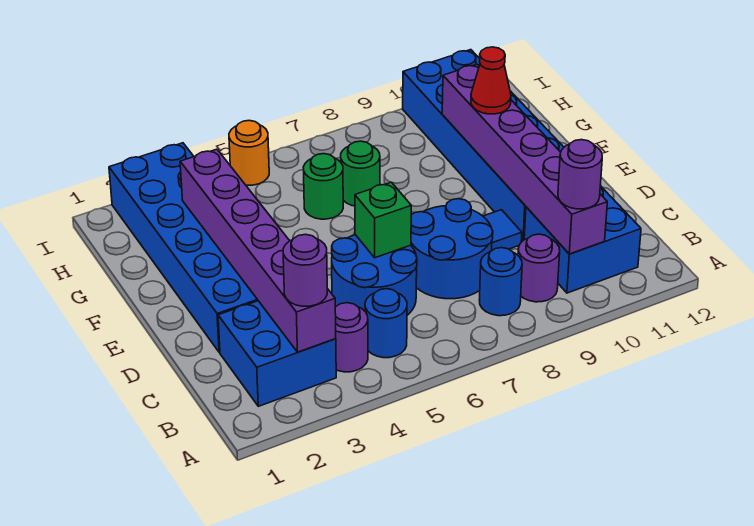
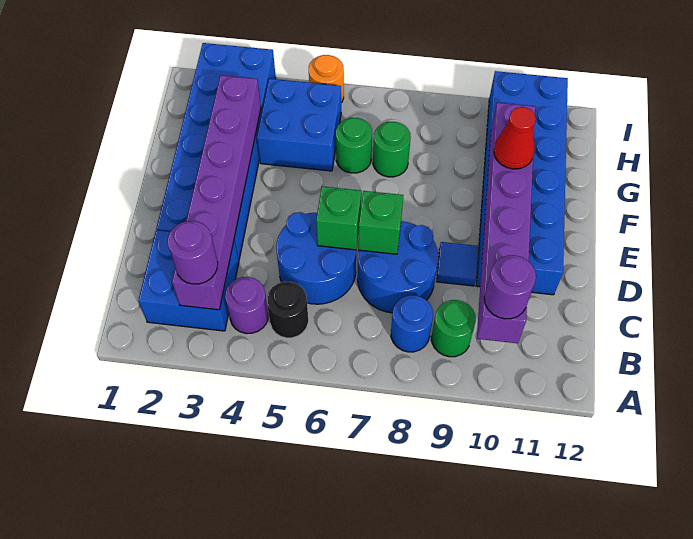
blue round brick B5 level 1 -> black round brick B5 level 1
purple round brick B9 level 1 -> green round brick B9 level 1
blue brick B10:C11 level 1 -> blue brick G4:H5 level 1
none -> green brick D7 level 2

